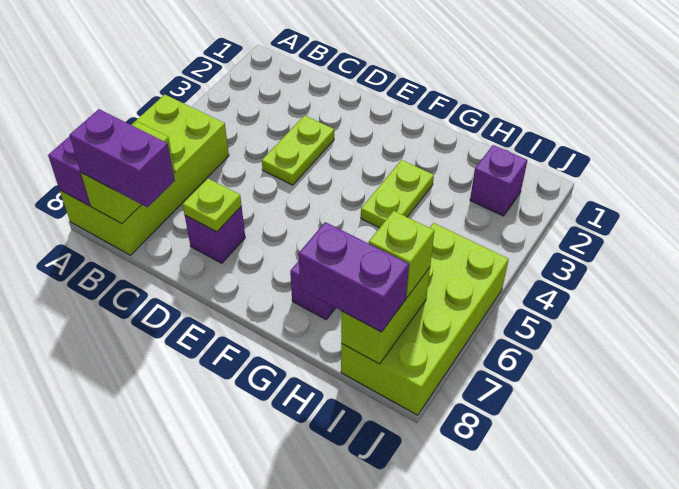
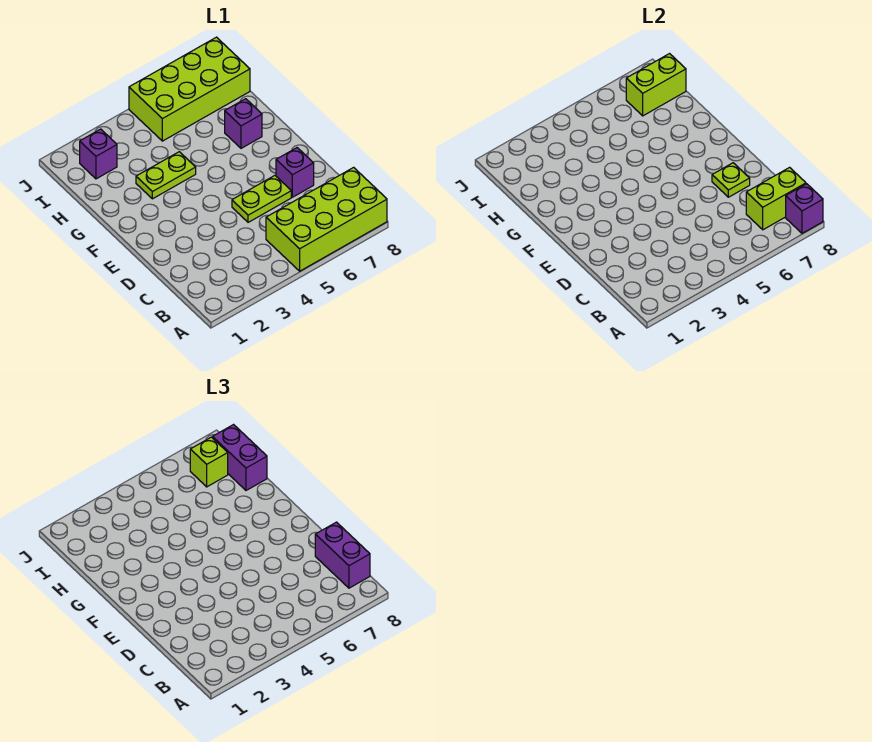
lime plate D3:D4 level 1 -> lime plate D5:D6 level 1

